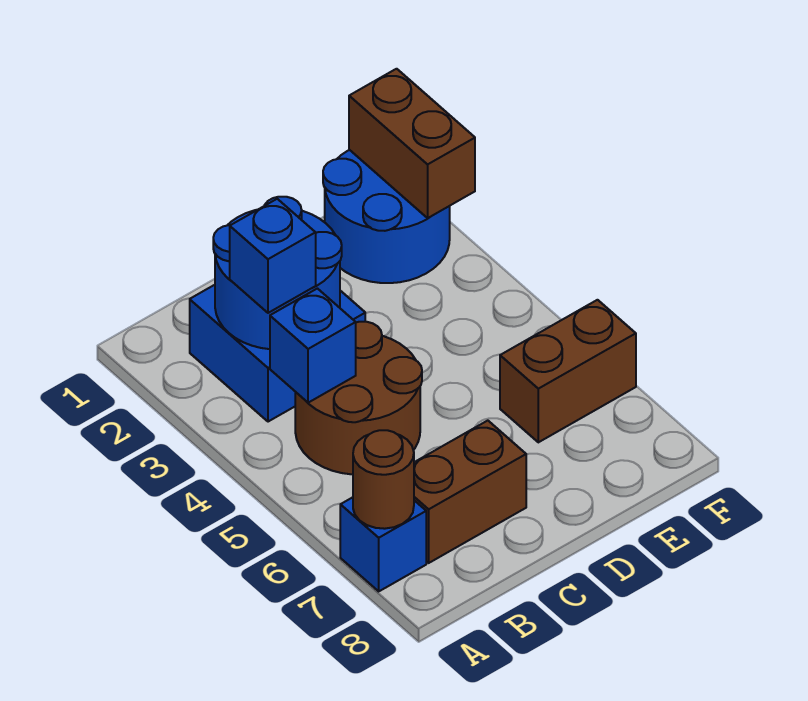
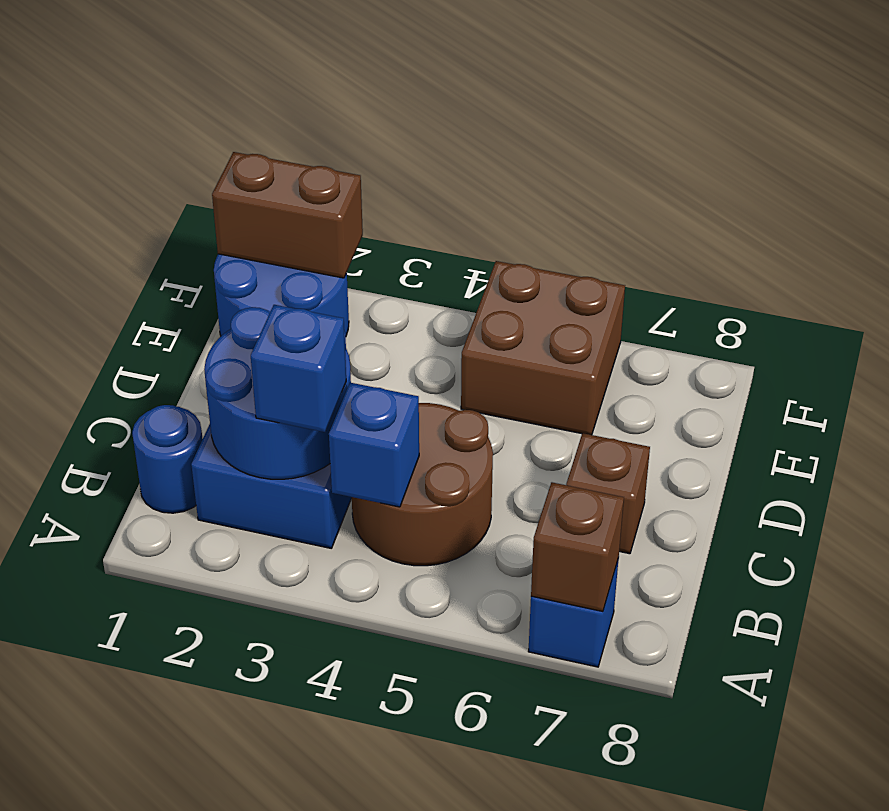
brown round brick A7 level 2 -> brown brick A7 level 2
none -> blue round brick B1 level 1
brown brick B7:C7 level 1 -> brown brick C7 level 1
brown brick E6:F6 level 1 -> brown brick E5:F6 level 1

